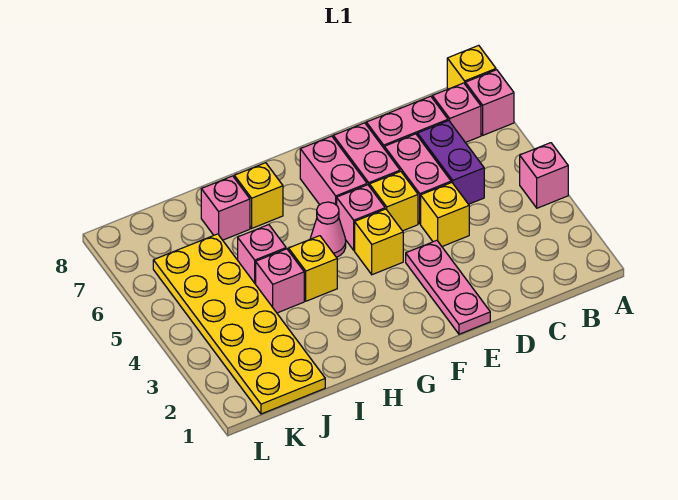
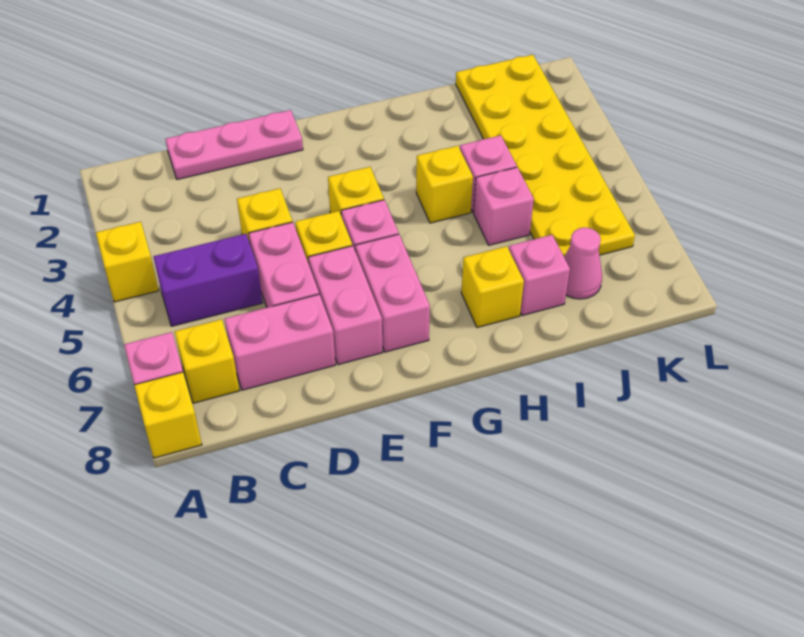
pink brick A4 level 1 -> yellow brick A4 level 1
pink brick B7 level 1 -> yellow brick B7 level 1
purple brick C5:C6 level 1 -> purple brick B5:C5 level 1
pink plate E1:E3 level 1 -> pink plate C1:E1 level 1
pink cone G5 level 1 -> pink cone J7 level 1

